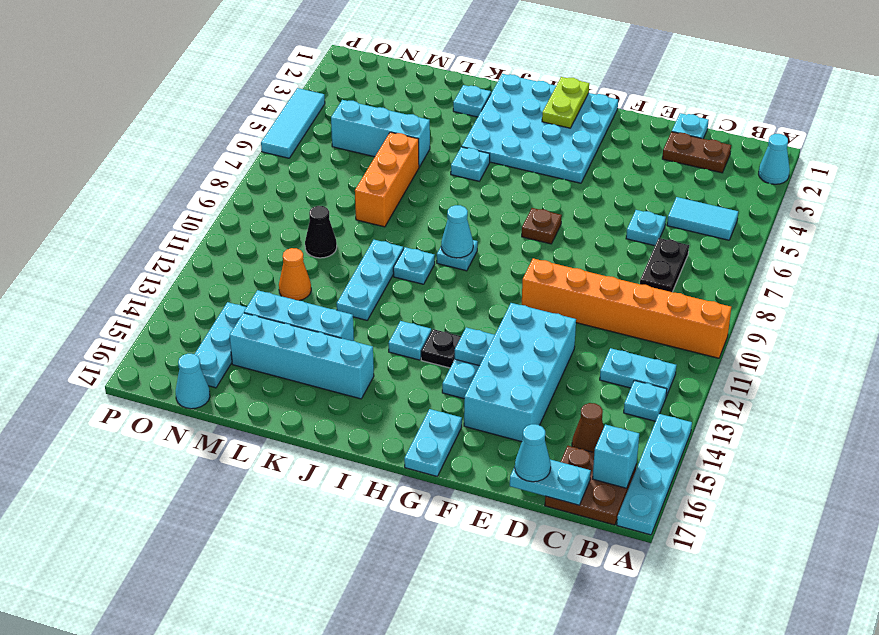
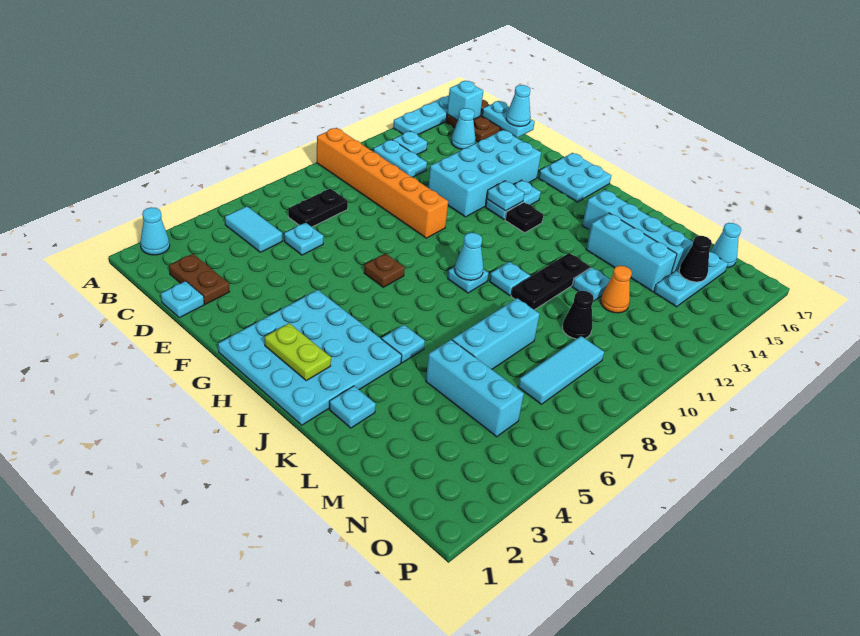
brown cone C15 level 1 -> cyan cone C15 level 1
cyan plate G16:G17 level 1 -> cyan plate G16:H17 level 1
lime plate H1:H2 level 2 -> lime plate H2:I2 level 2
cyan plate I13 level 1 -> cyan plate L12 level 1
cyan plate K10:K12 level 1 -> black plate K10:K12 level 1
orange brick L6:L8 level 1 -> cyan brick L6:L8 level 1
none -> black cone N15 level 2
cyan tile P4:P6 level 1 -> cyan tile N7:N9 level 1

